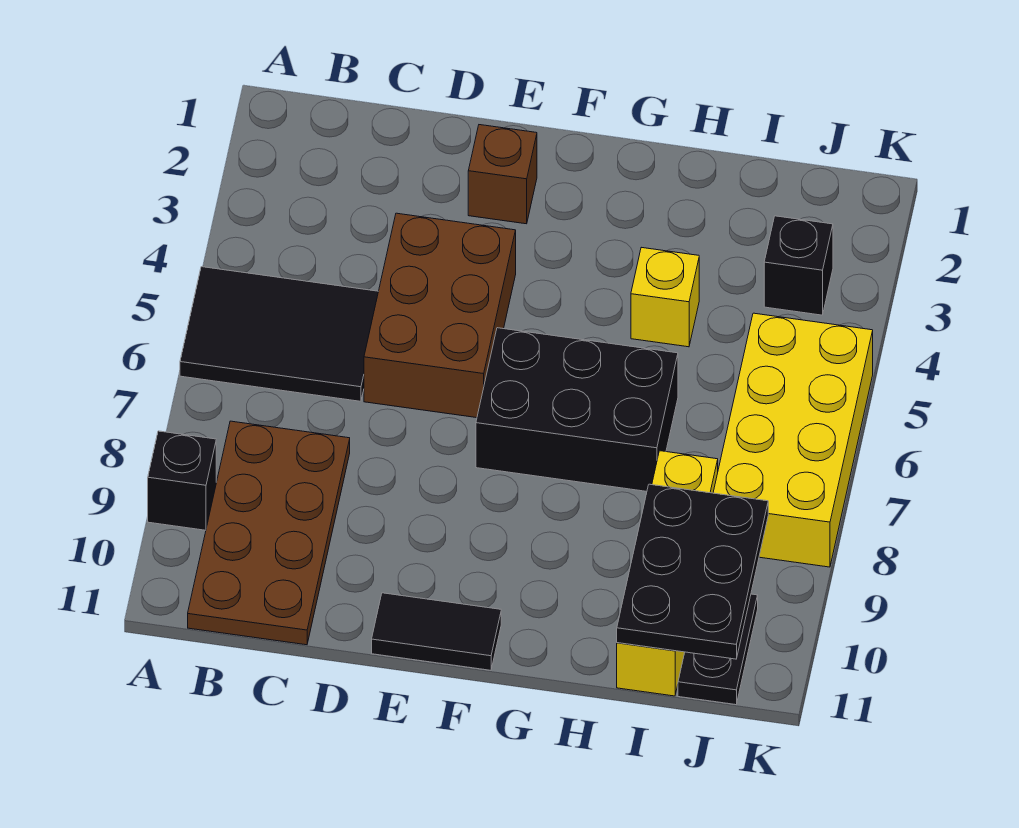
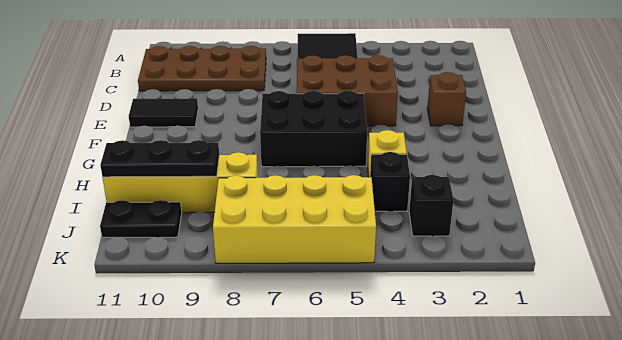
black brick A9 level 1 -> black brick I4 level 1
black tile E11:F11 level 1 -> black tile E10:E11 level 1
black brick F6:H7 level 1 -> black brick F5:G7 level 1
black plate I9:J11 level 2 -> black plate I9:I11 level 2

